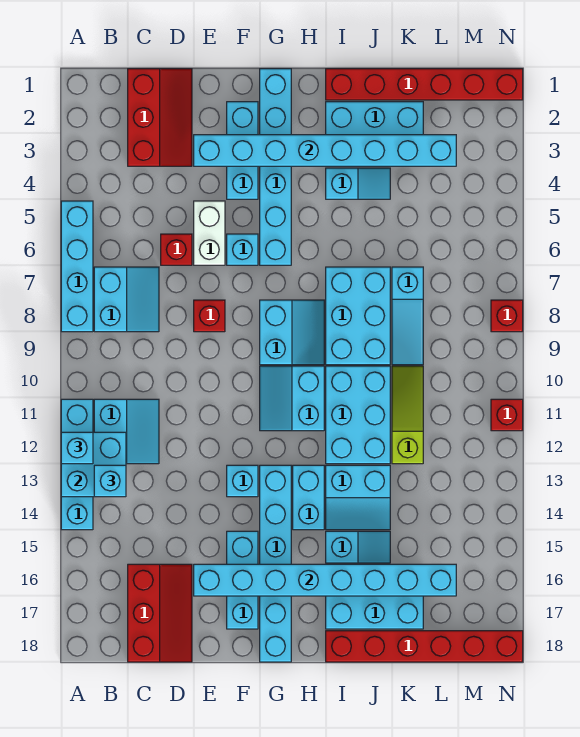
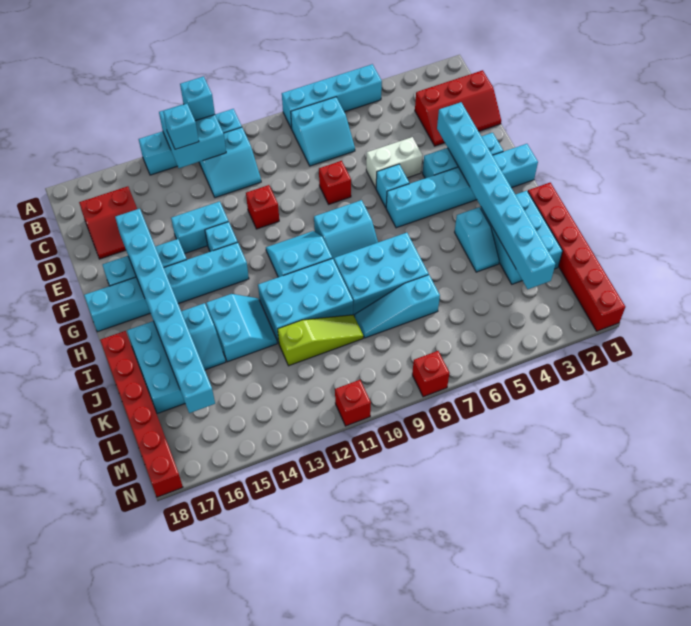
red slope C16:D18 level 1 top C -> red slope C16:D17 level 1 top C
red brick D6 level 1 -> red brick E11 level 1
cyan brick H13:H14 level 1 -> cyan brick E13:E14 level 1
cyan slope I13:J14 level 1 top 13 -> cyan slope I13:J14 level 1 top 14

